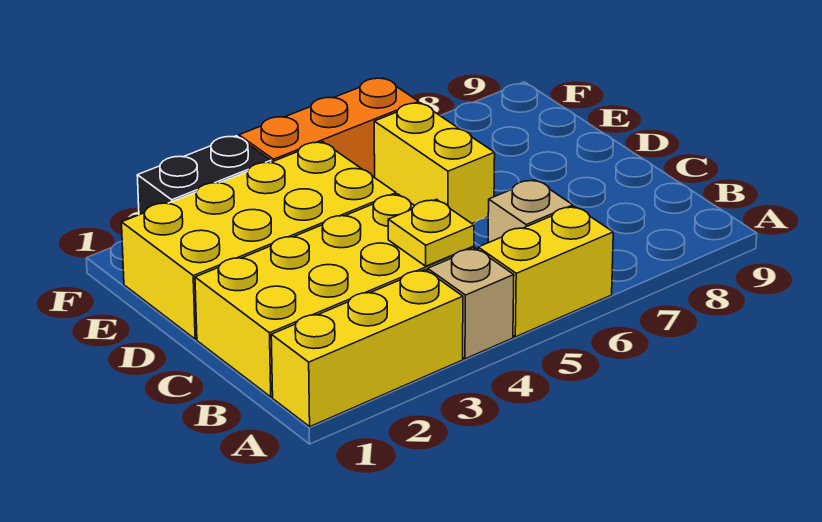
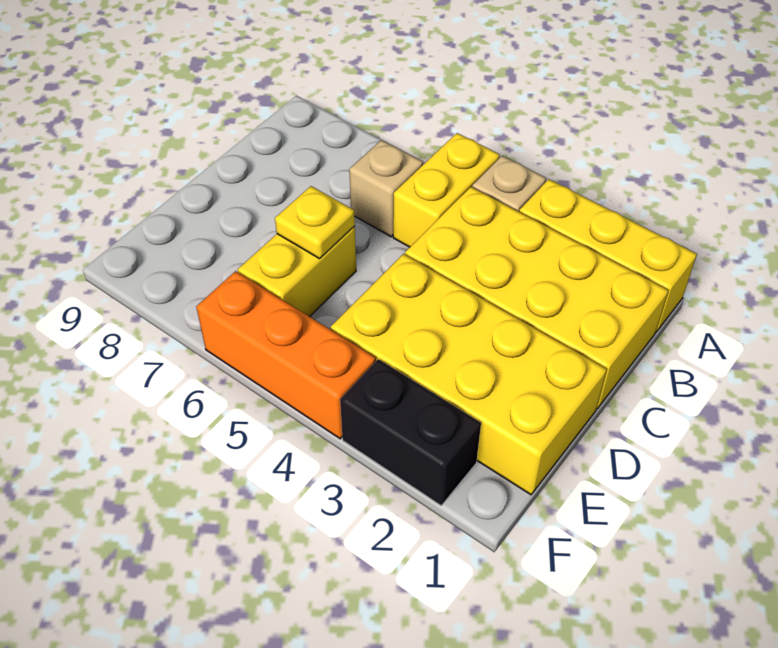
yellow brick A5:A6 level 1 -> yellow brick A5:B5 level 1
yellow plate B4 level 2 -> yellow plate D6 level 2

